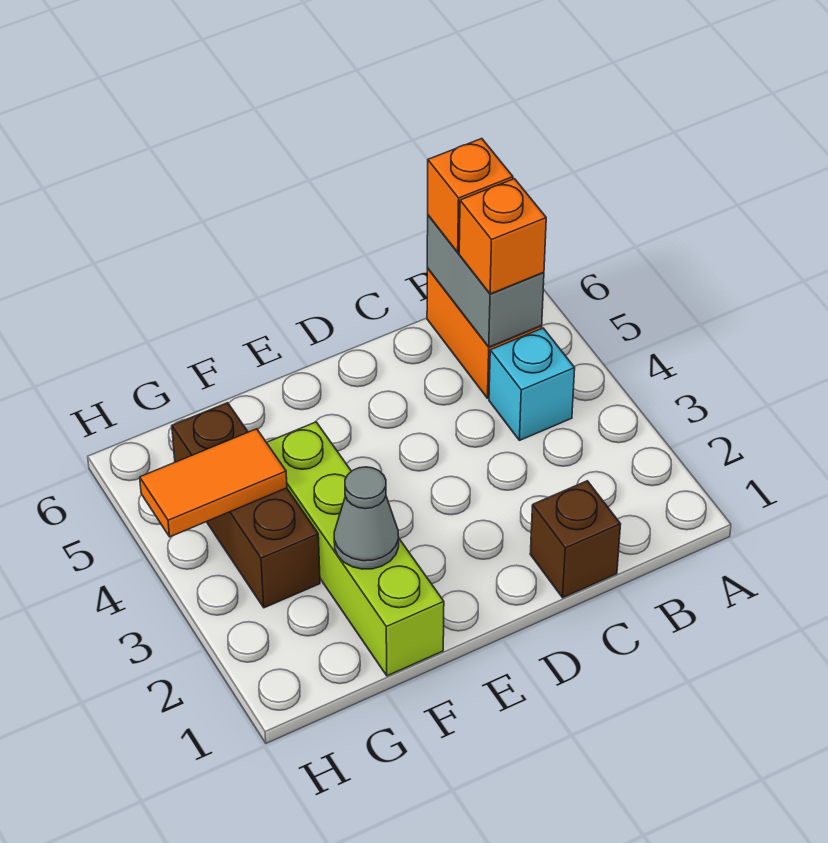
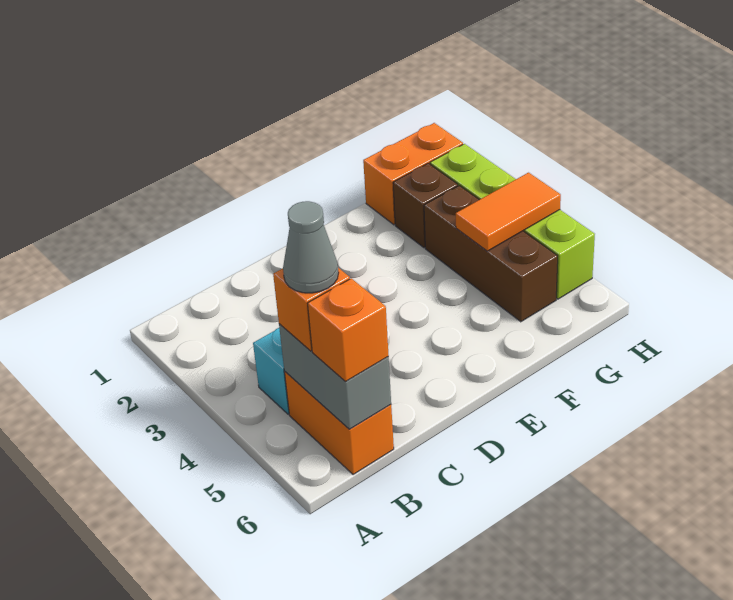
brown brick C1 level 1 -> brown brick G2 level 1
lime brick F1:F4 level 1 -> lime brick H2:H5 level 1
grey cone F2 level 2 -> grey cone B5 level 4
none -> orange brick G1:H1 level 1

